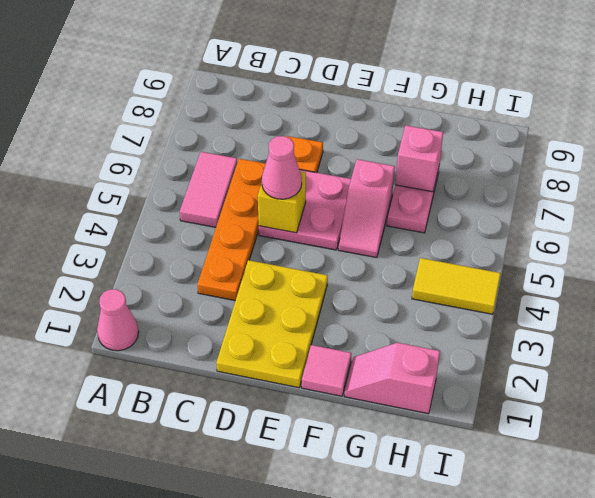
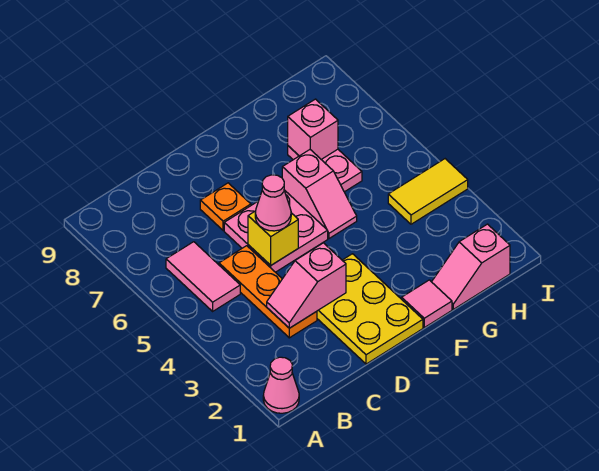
orange plate C3:C6 level 1 -> orange plate C3:C5 level 1
none -> pink slope C3:D3 level 2 top D

